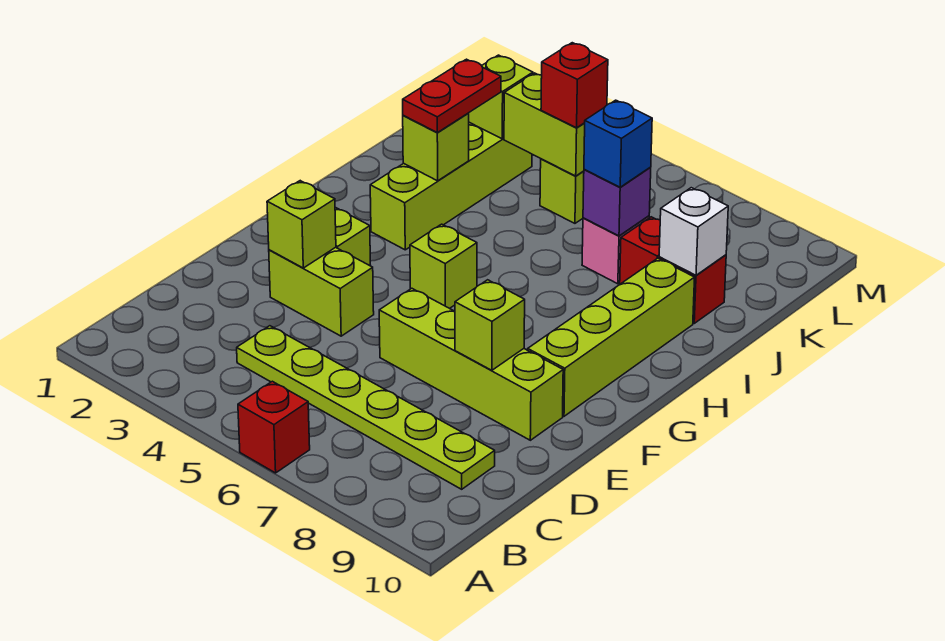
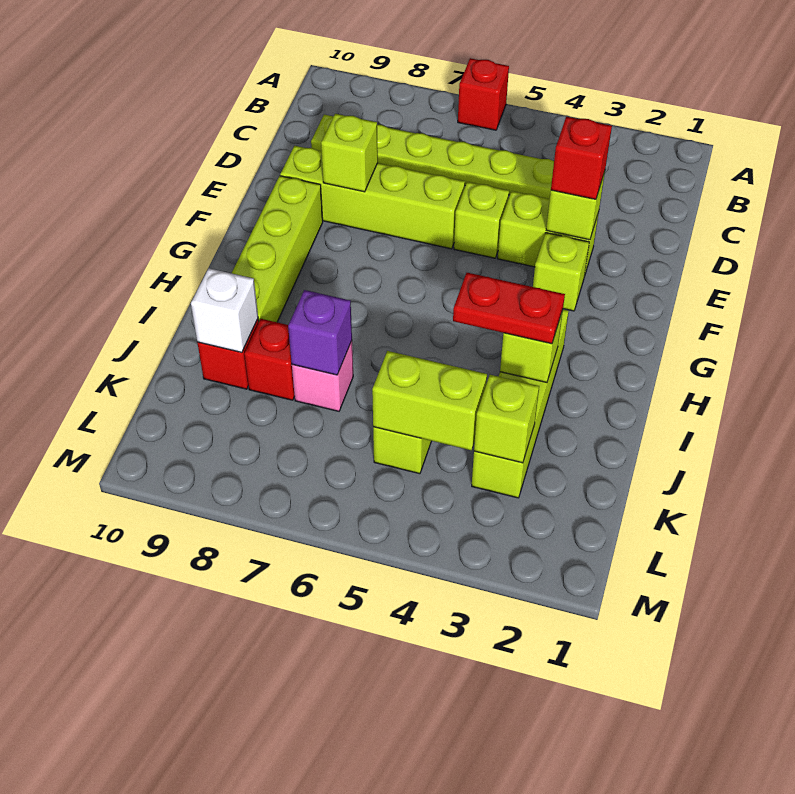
lime brick G5 level 1 -> lime brick E5 level 1
red plate I3:J3 level 3 -> red plate I3:I4 level 3
blue brick J7 level 3 -> none
red brick K5 level 3 -> red brick E3 level 3

